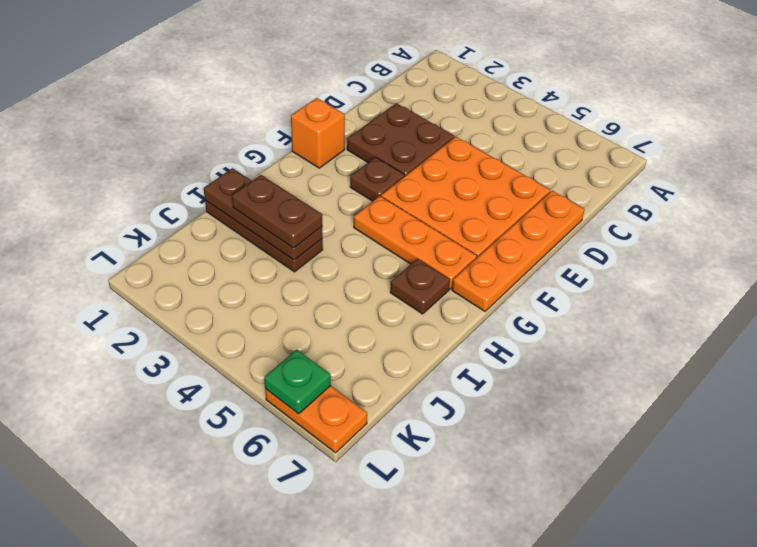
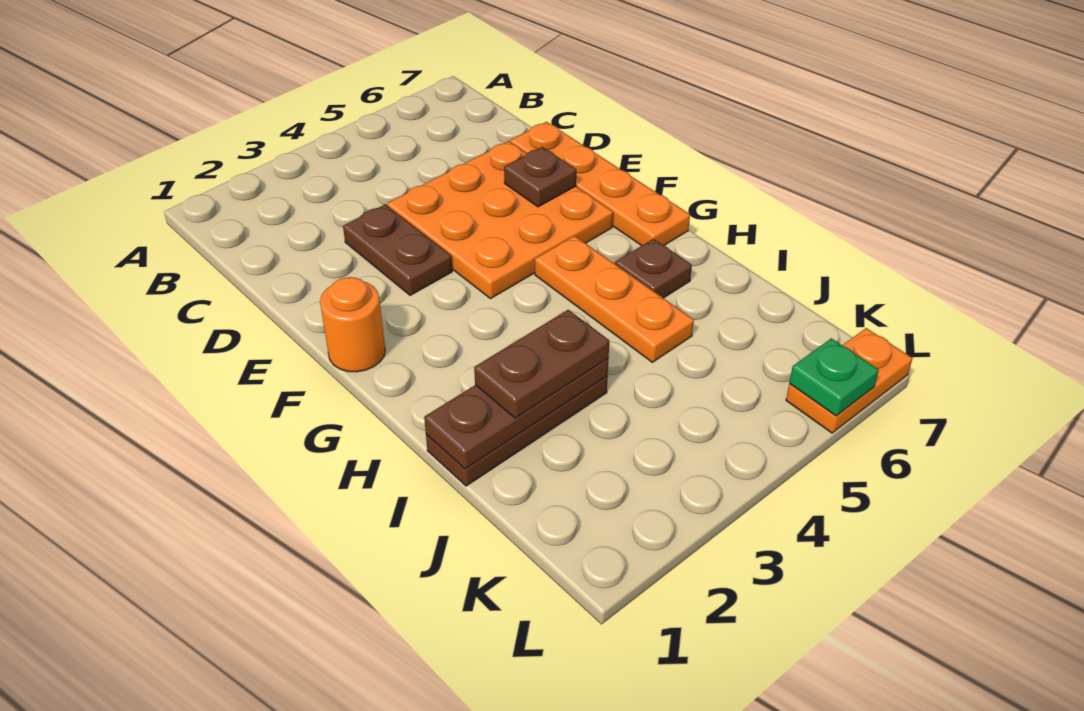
brown plate D2:E3 level 1 -> brown plate D3:E3 level 1
orange brick F1 level 1 -> orange round brick F1 level 1
brown plate F3 level 1 -> brown plate E6 level 2
orange plate G4:G6 level 1 -> orange plate G5:I5 level 1

